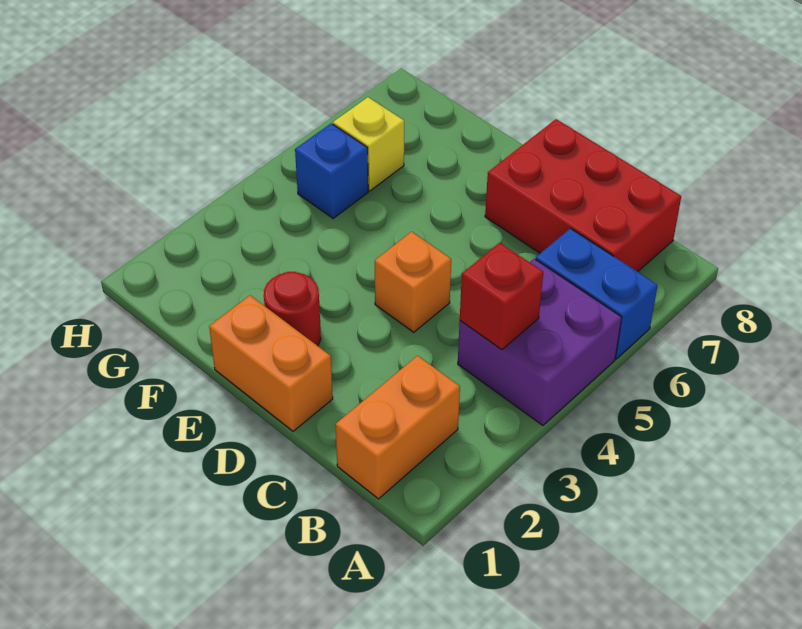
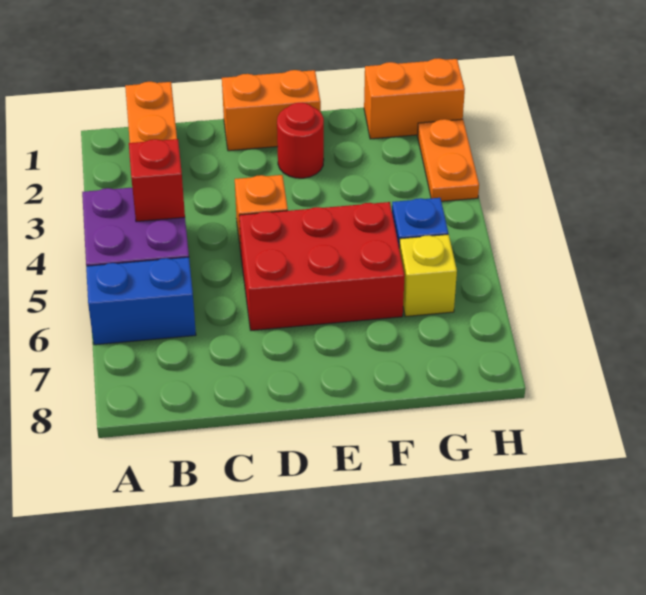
red brick B7:D8 level 1 -> red brick D5:F6 level 1
none -> orange brick G1:H1 level 1
none -> orange plate H2:H3 level 1

